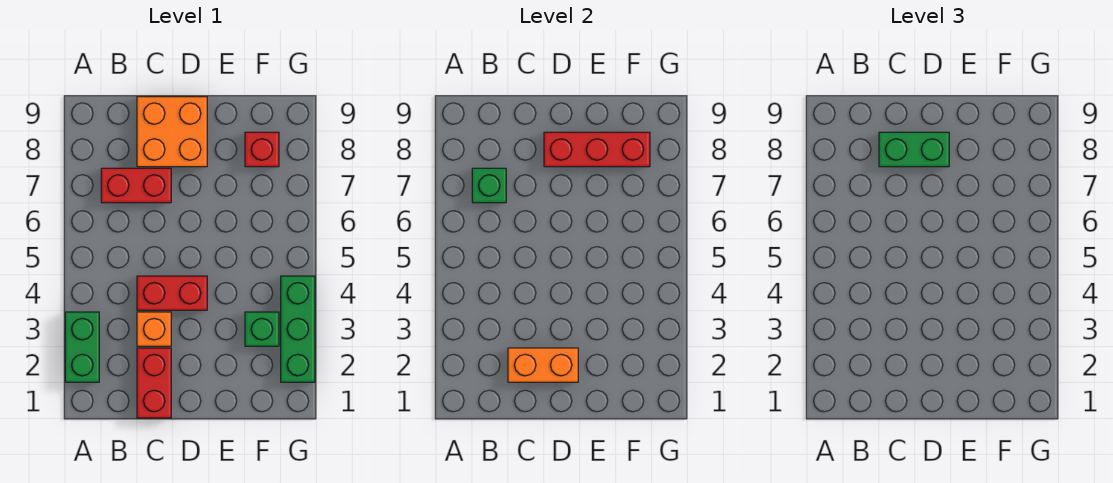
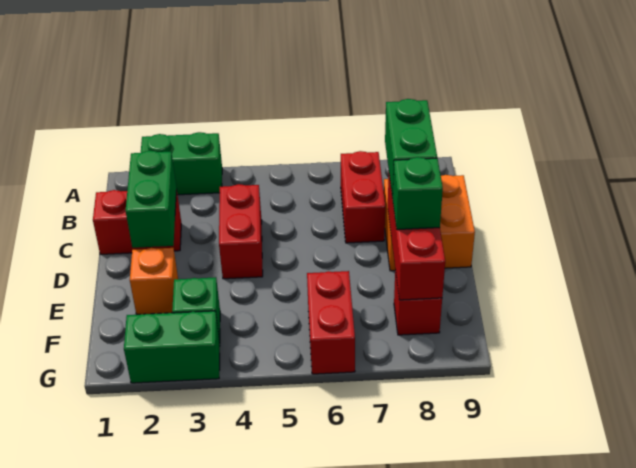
green brick B7 level 2 -> green brick E8 level 3
orange brick C2:D2 level 2 -> green brick C2:D2 level 2
orange brick C3 level 1 -> orange brick E2 level 1
none -> red brick F6:G6 level 1
green brick G2:G4 level 1 -> green brick G2:G3 level 1

